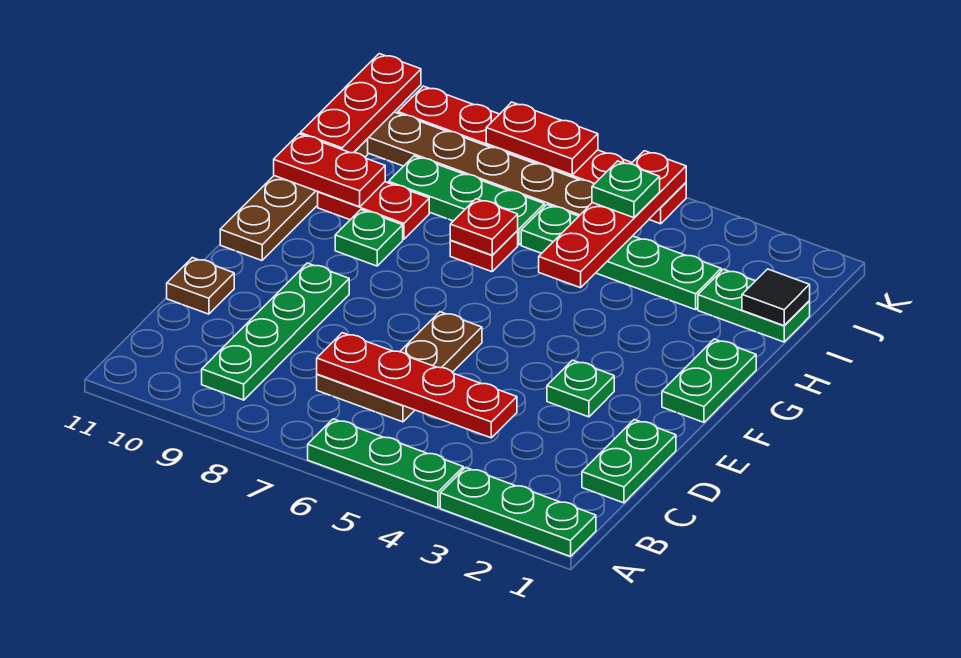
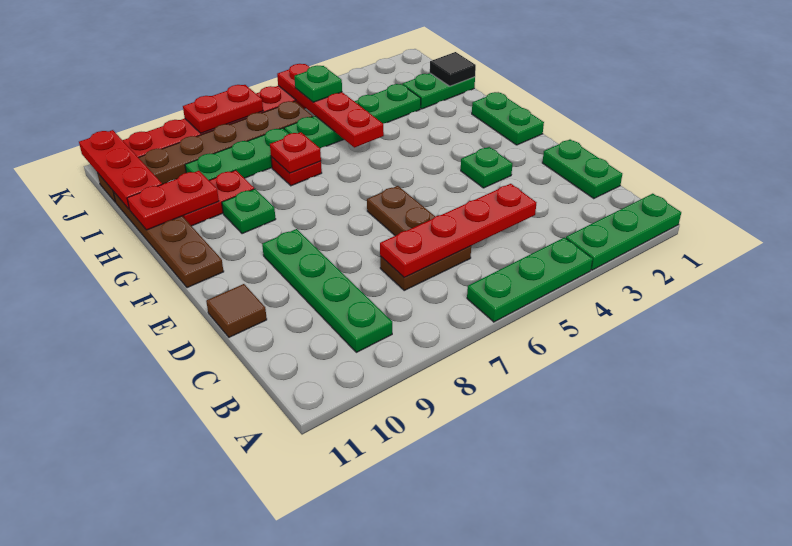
brown plate D11 level 1 -> brown tile D11 level 1

